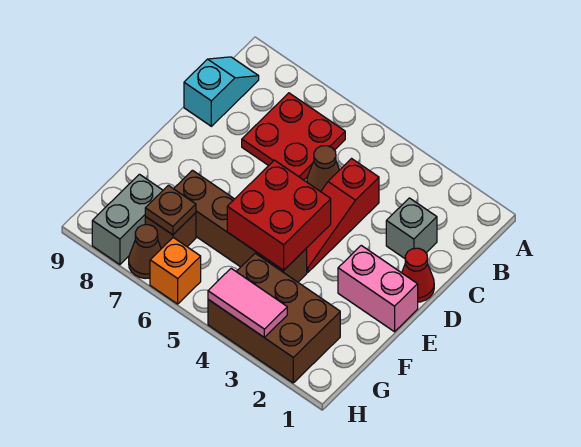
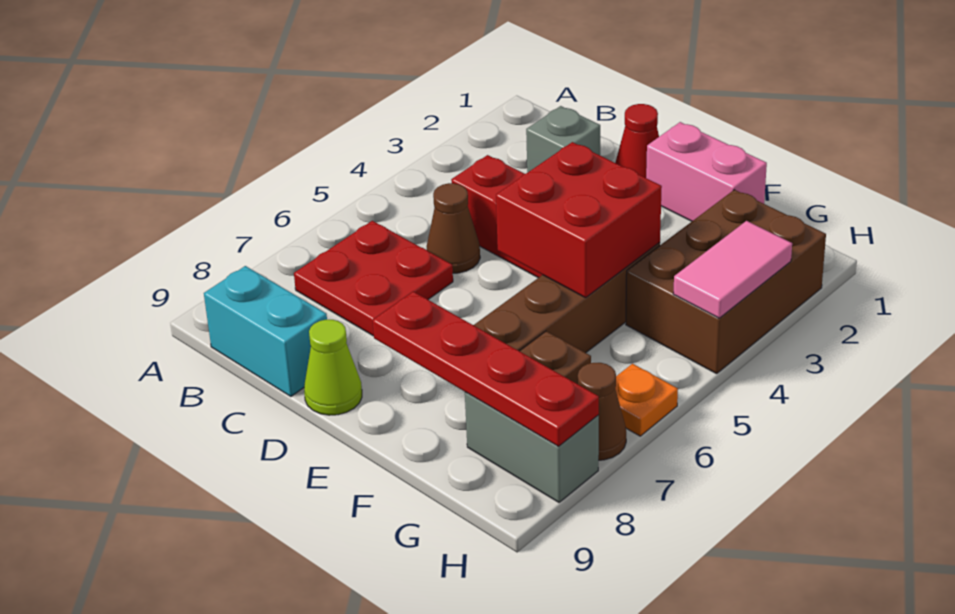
cyan slope B9:C9 level 1 top C -> cyan brick B9:C9 level 1
none -> lime cone D9 level 1
pink brick E1:E2 level 1 -> pink brick E1:F1 level 1
none -> red plate E8:H8 level 2
brown plate G7 level 2 -> none
orange brick H6 level 1 -> orange plate H6 level 1

